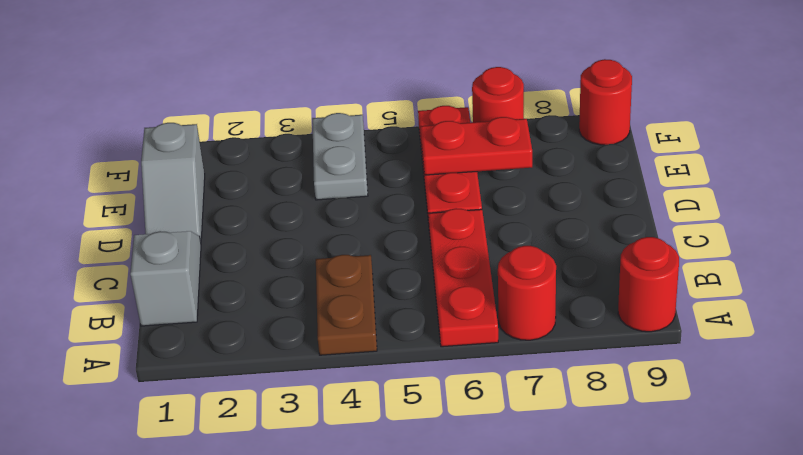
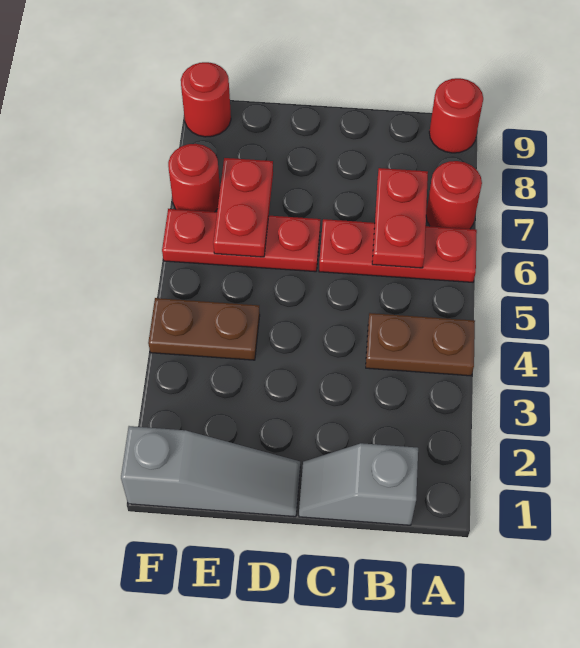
none -> red plate B6:B7 level 2
grey slope D1:E1 level 1 top E -> grey slope D1:F1 level 1 top F
grey plate E4:F4 level 1 -> brown plate E4:F4 level 1

